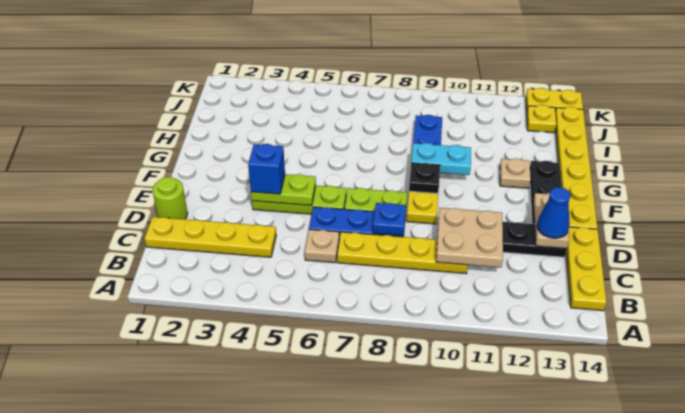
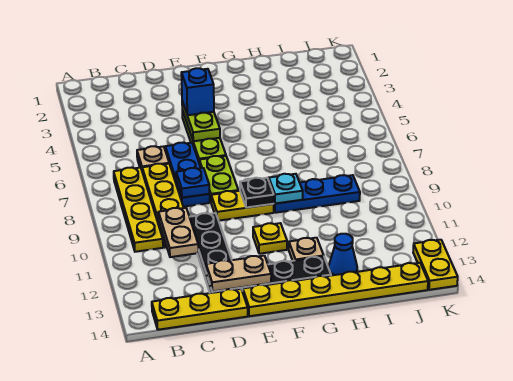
yellow plate C1:C4 level 1 -> yellow plate B7:B10 level 1
tan plate C10:D11 level 2 -> tan plate C10:C11 level 2
lime round brick D1 level 1 -> none
blue cone D13 level 3 -> blue cone H13 level 1
cyan plate G9:G10 level 2 -> cyan plate G9 level 2
yellow plate J13 level 1 -> yellow plate F11 level 1

